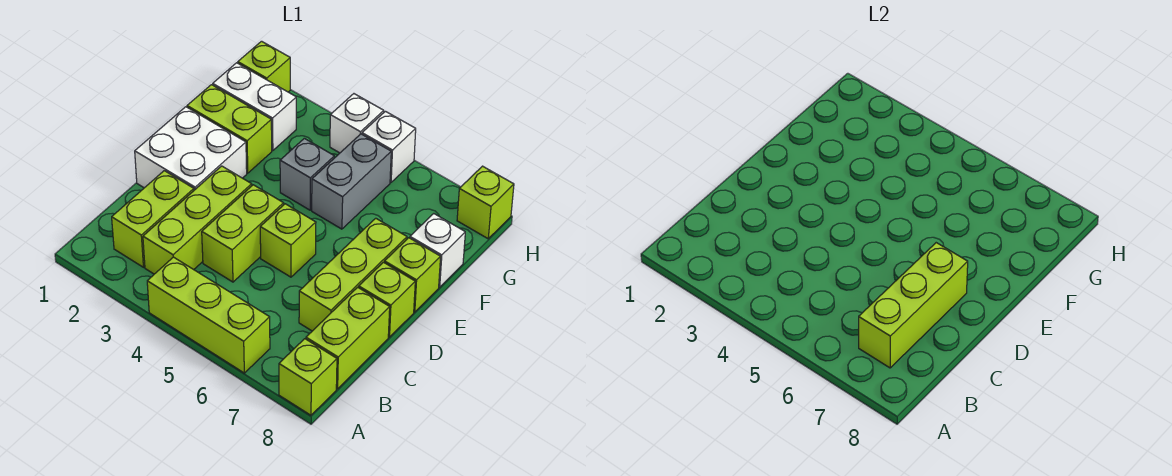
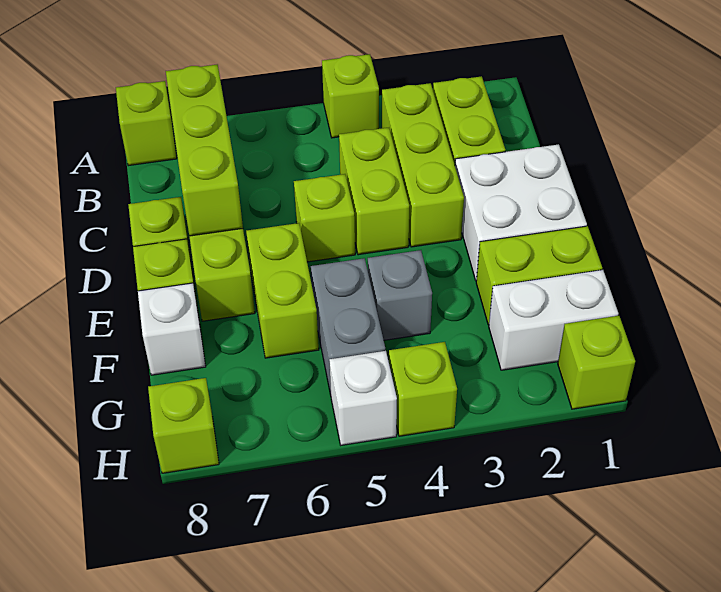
lime brick A4:A6 level 1 -> lime brick A4 level 1
lime brick B8:C8 level 1 -> lime brick E6:F6 level 1
white brick H4 level 1 -> lime brick H4 level 1

